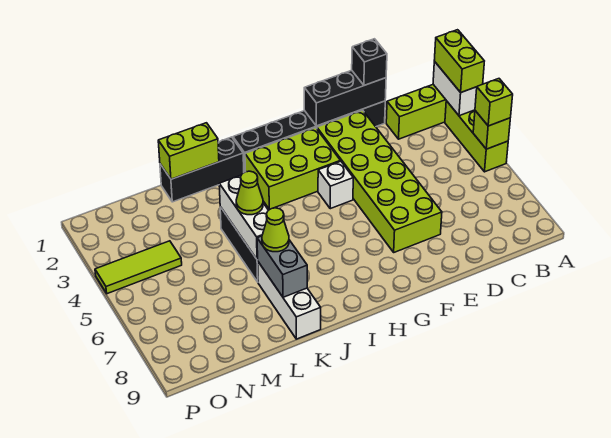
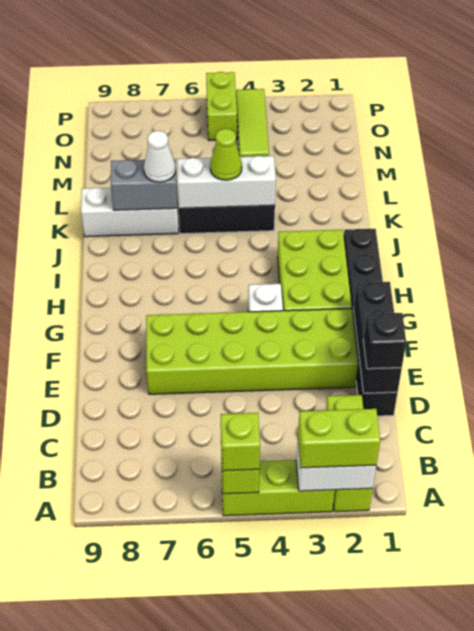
black brick J1:L1 level 1 -> none
lime brick K1:L1 level 2 -> lime brick O5:P5 level 1
lime cone K7 level 3 -> white cone K7 level 3

